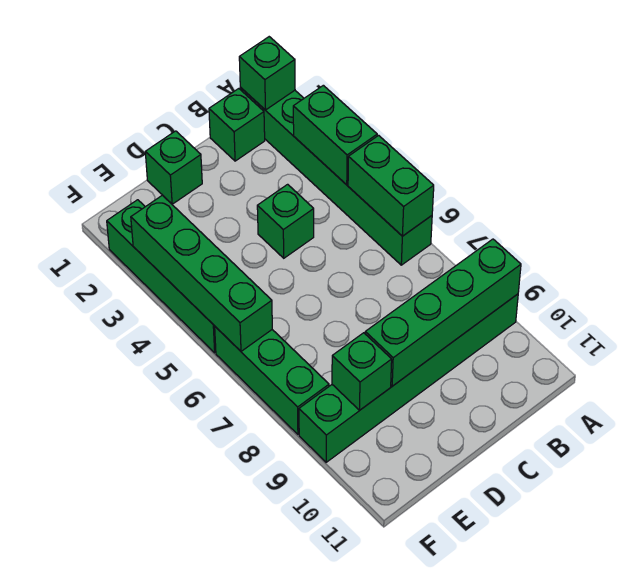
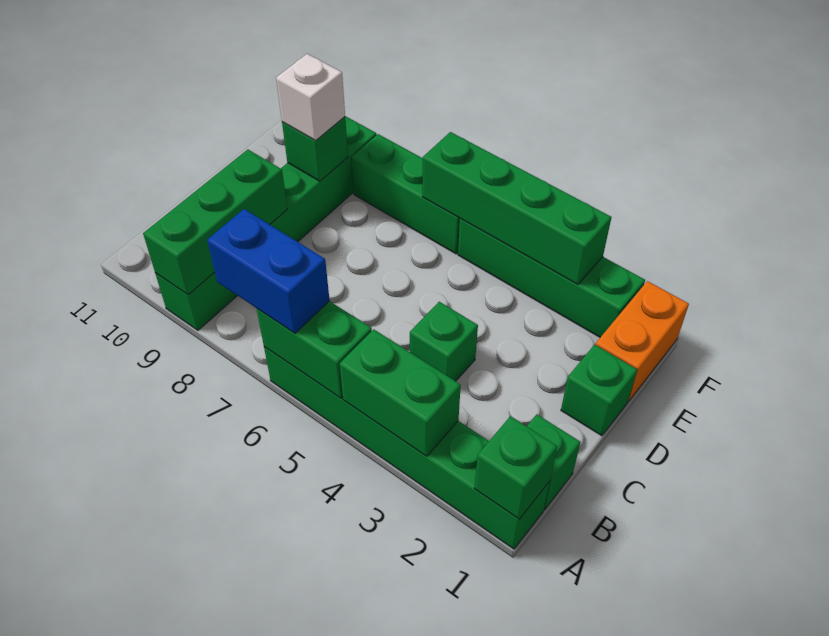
none -> blue brick A6:A7 level 3
green brick A9:D9 level 2 -> green brick A9:C9 level 2
none -> orange brick E1:F1 level 1
none -> white brick E9 level 3

